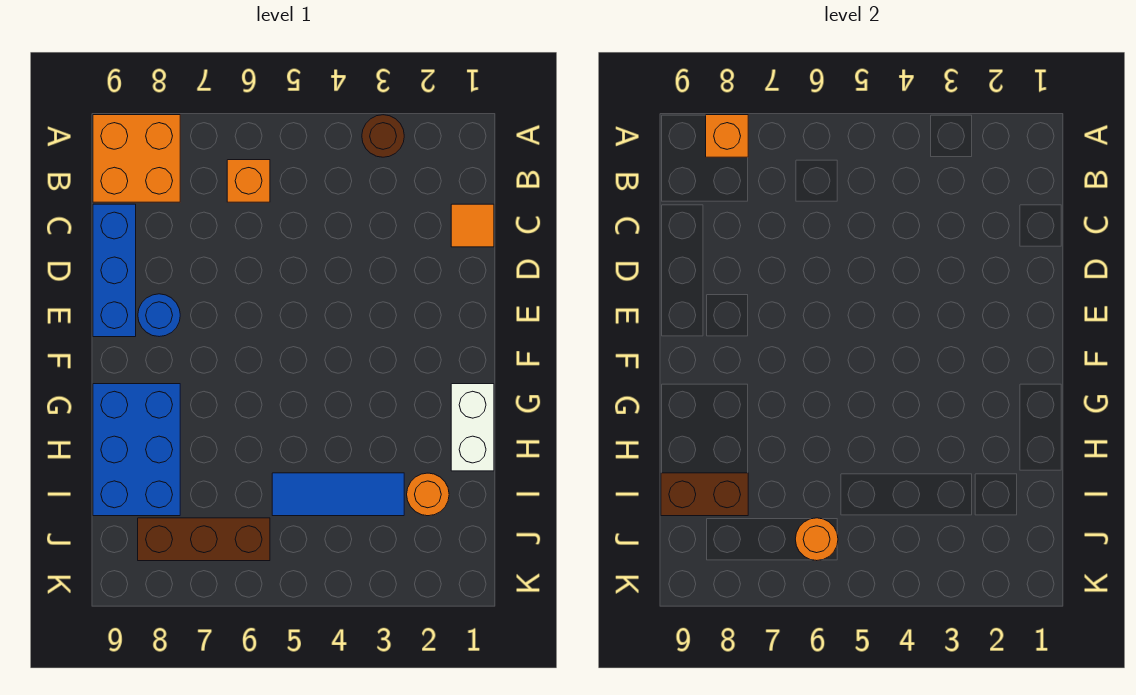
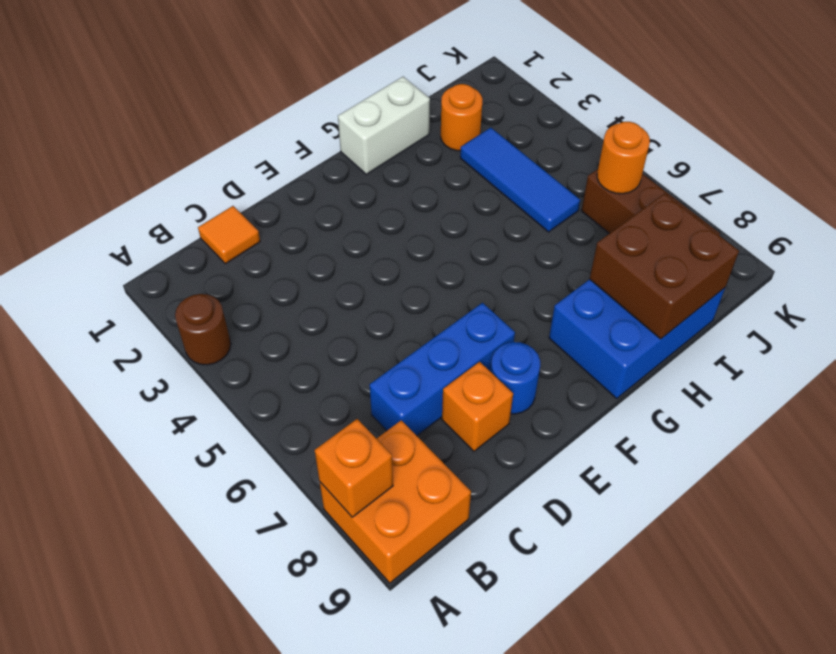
orange brick B6 level 1 -> orange brick D8 level 1
blue brick C9:E9 level 1 -> blue brick C7:E7 level 1
brown brick I8:I9 level 2 -> brown brick H8:I9 level 2

